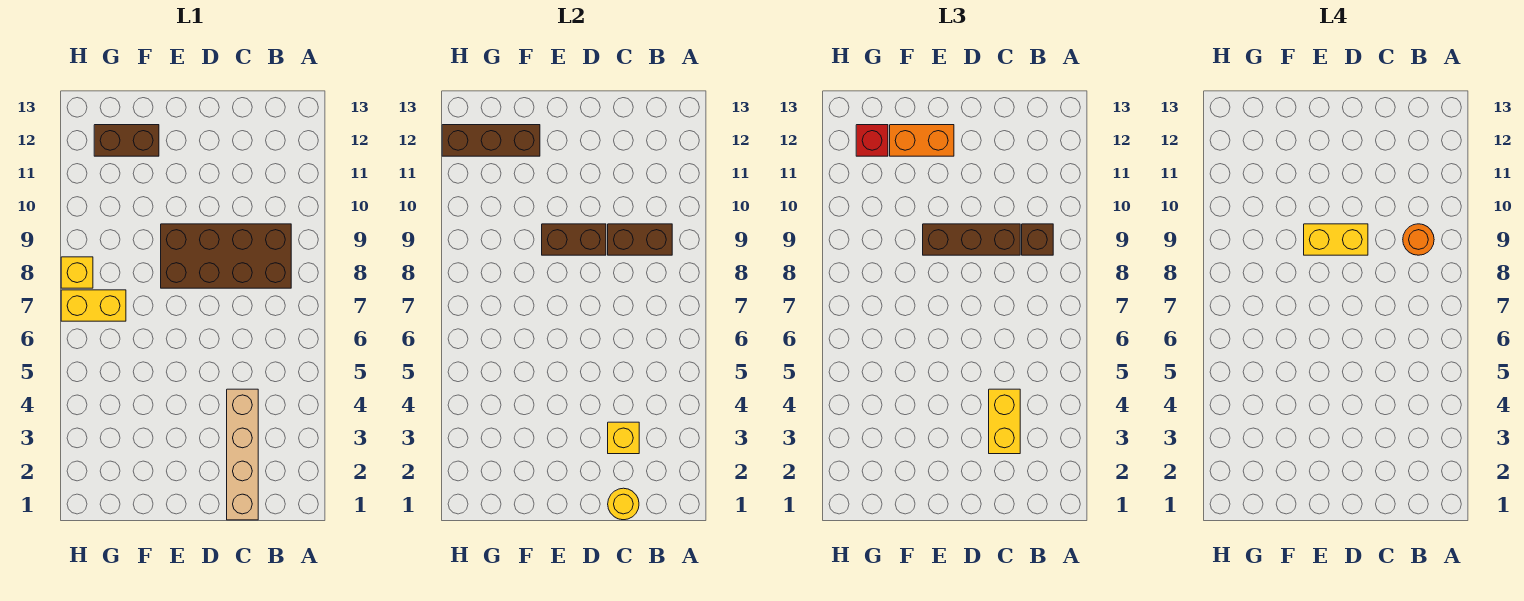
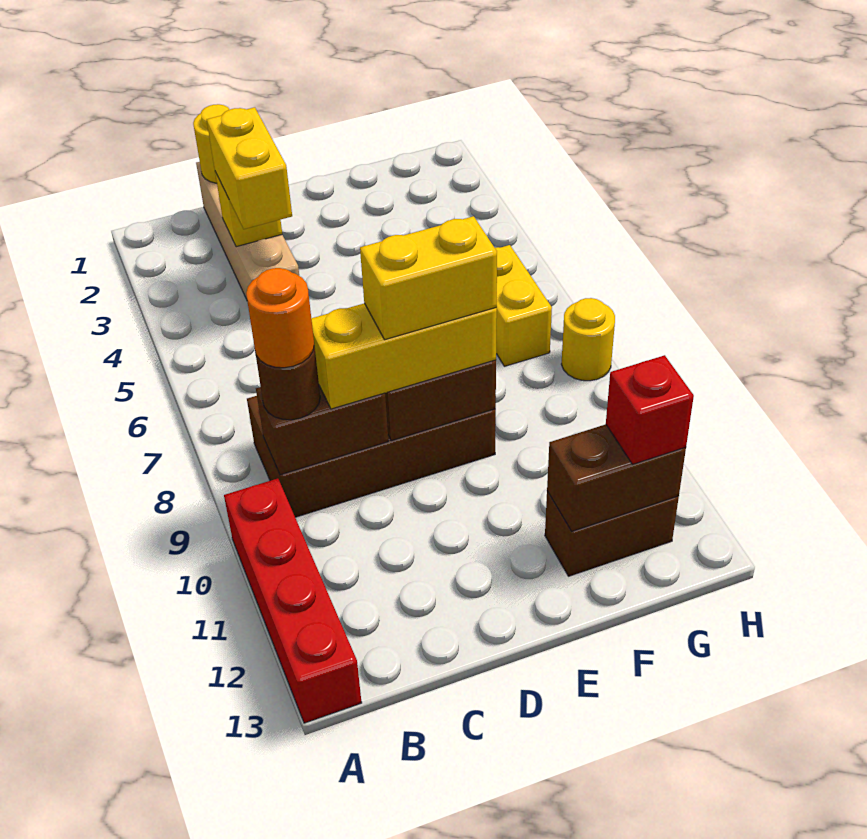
none -> red brick A10:A13 level 1
brown brick B9 level 3 -> brown round brick B9 level 3
brown brick C9:E9 level 3 -> yellow brick C9:E9 level 3
orange brick E12:F12 level 3 -> none
brown brick F12:H12 level 2 -> brown brick F12:G12 level 2
yellow brick G7:H7 level 1 -> yellow brick G6:G7 level 1
yellow brick H8 level 1 -> yellow round brick H8 level 1

